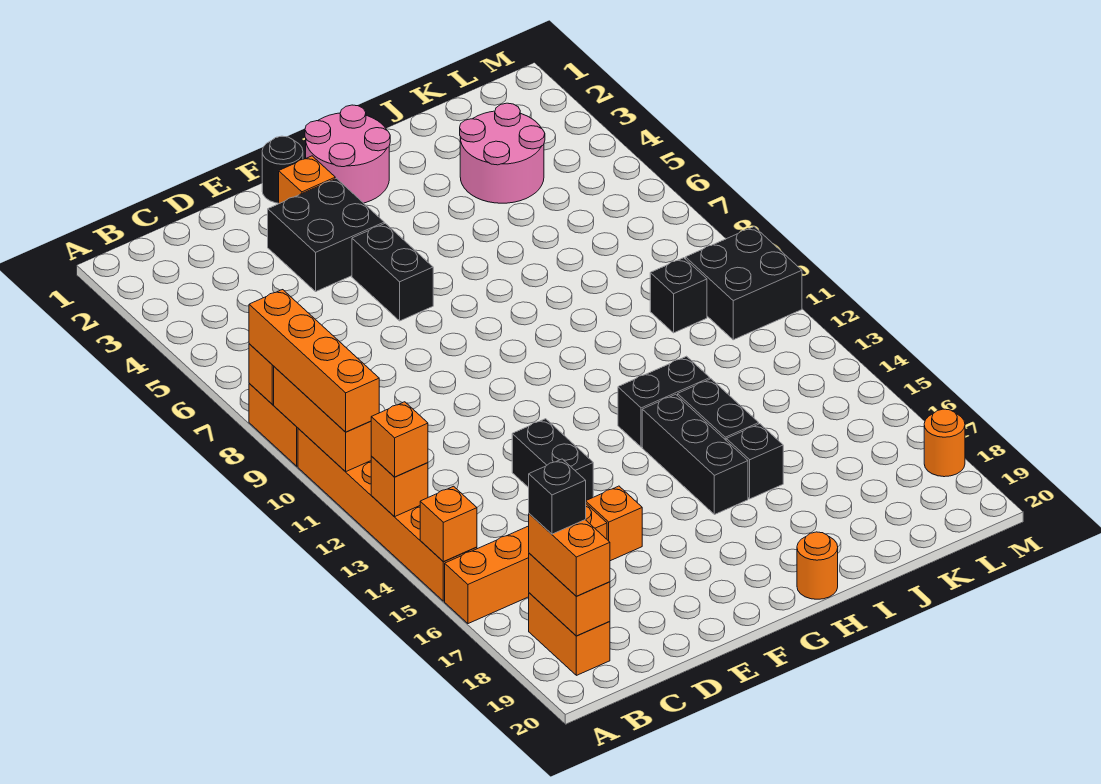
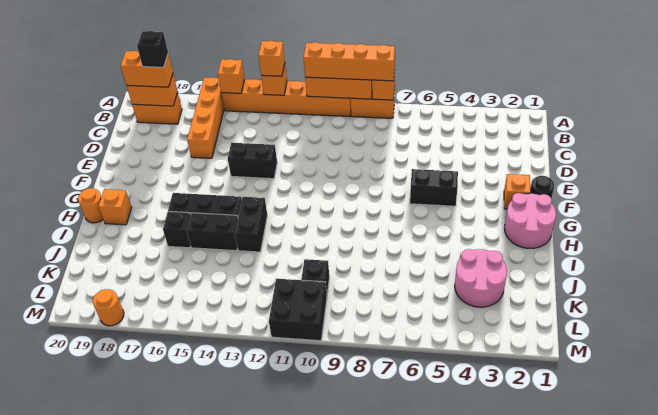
black brick E3:F4 level 1 -> none
orange brick E16 level 1 -> orange brick H19 level 1

